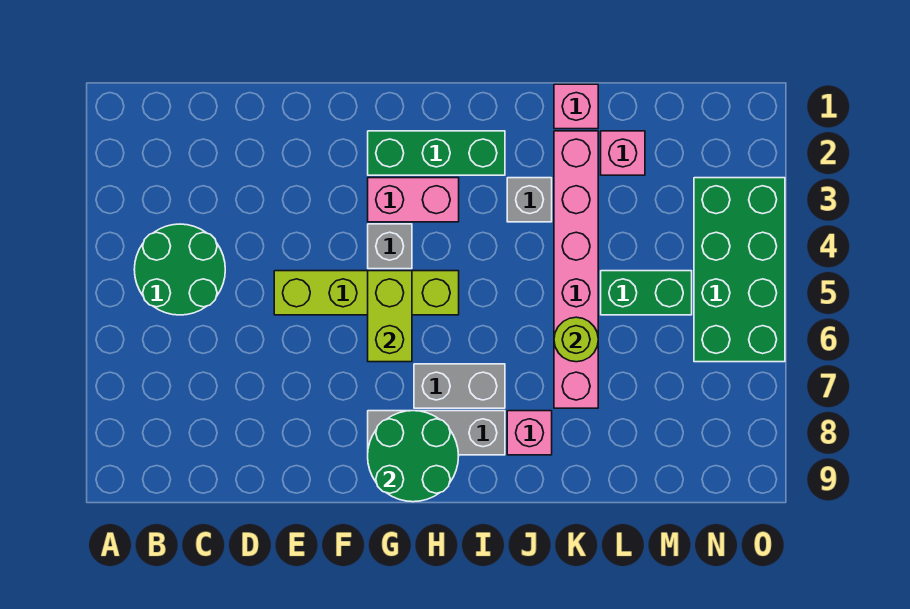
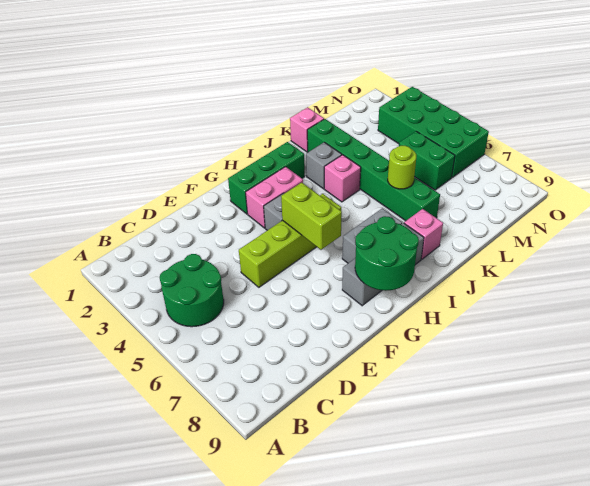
pink brick K2:K7 level 1 -> green brick K2:K7 level 1
pink brick L2 level 1 -> pink brick J4 level 1
green brick L5:M5 level 1 -> green brick M5:M6 level 1

